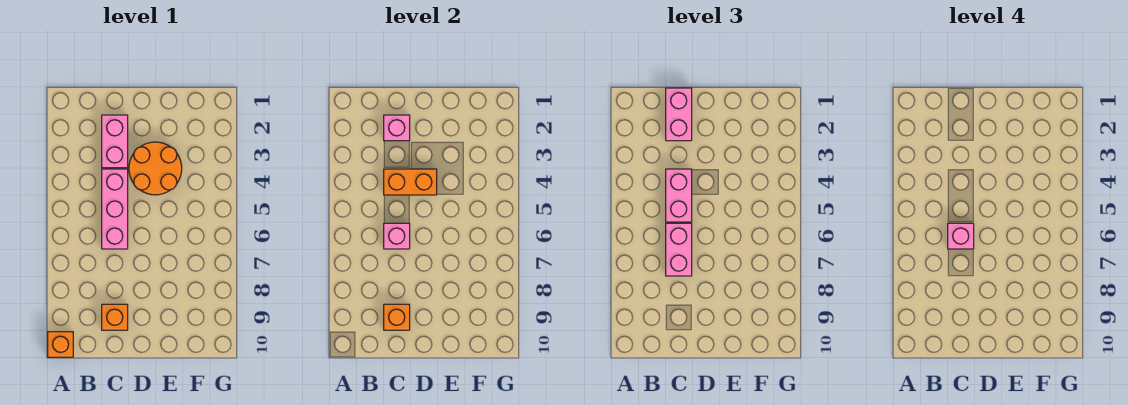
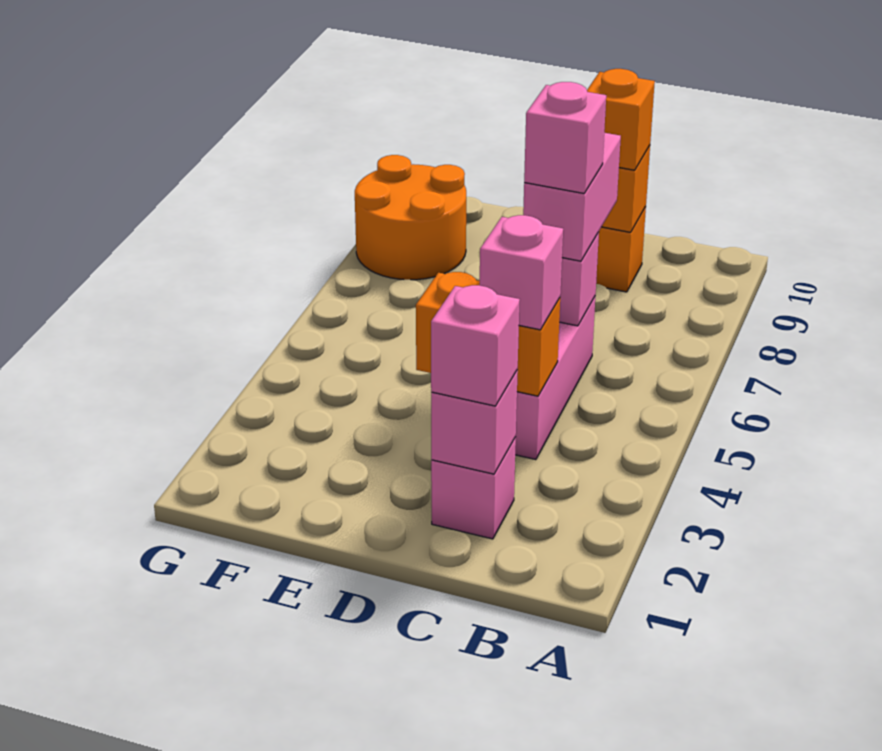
orange brick A10 level 1 -> orange brick C9 level 3
pink brick C1:C2 level 3 -> pink brick C2 level 3
pink brick C2:C3 level 1 -> pink brick C2 level 1
pink brick C4:C5 level 3 -> pink brick C4 level 3
orange round brick D3:E4 level 1 -> orange round brick F8:G9 level 1

